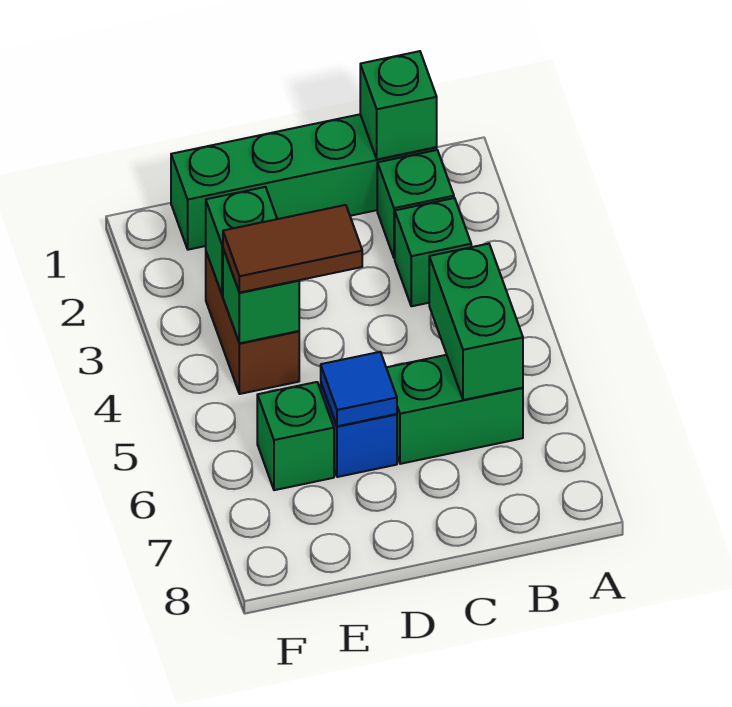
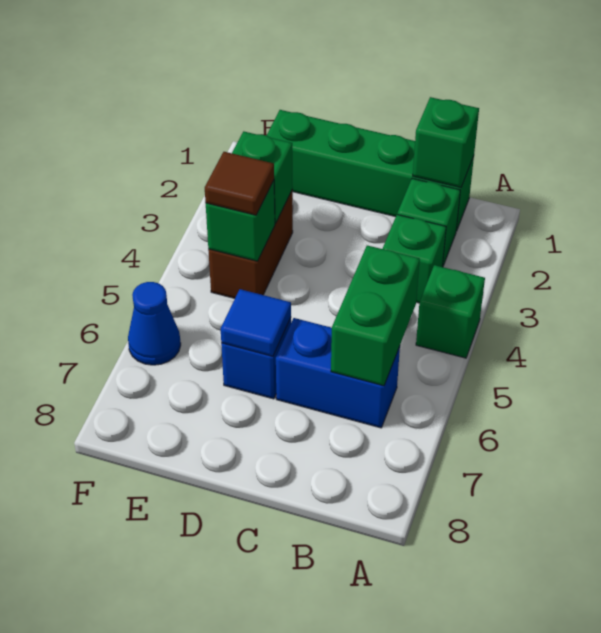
green brick B6:C6 level 1 -> blue brick B6:C6 level 1
brown tile D4:E4 level 3 -> brown tile E4 level 3
green brick E6 level 1 -> green brick A4 level 1
none -> blue cone F6 level 1

